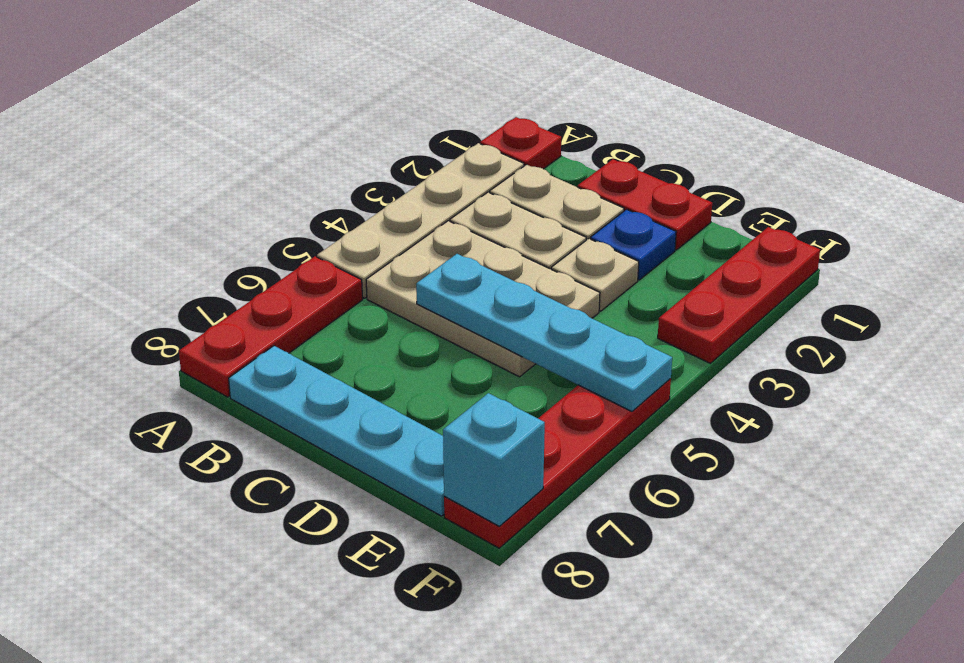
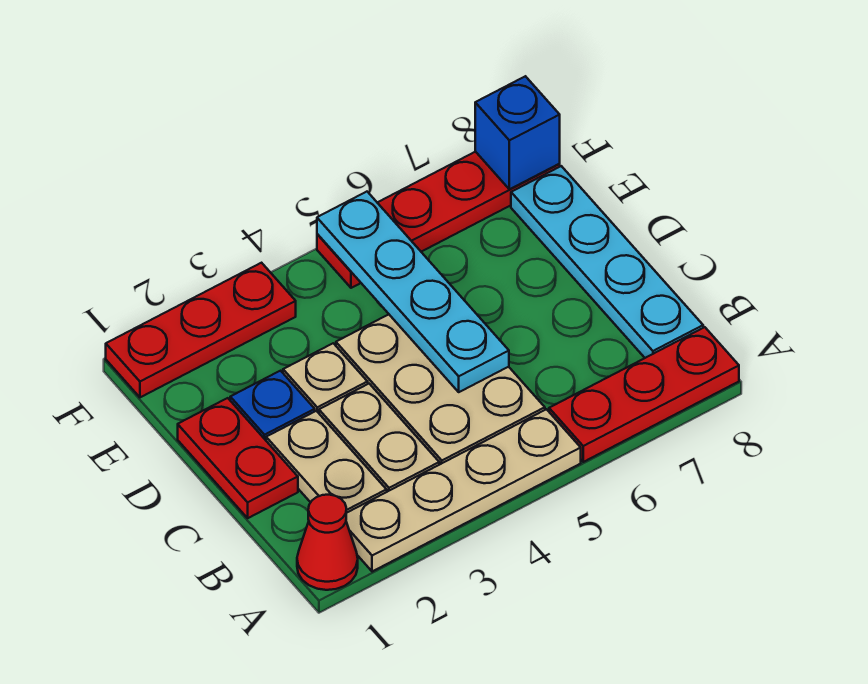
red plate A1 level 1 -> red cone A1 level 1
cyan brick F8 level 2 -> blue brick F8 level 2

